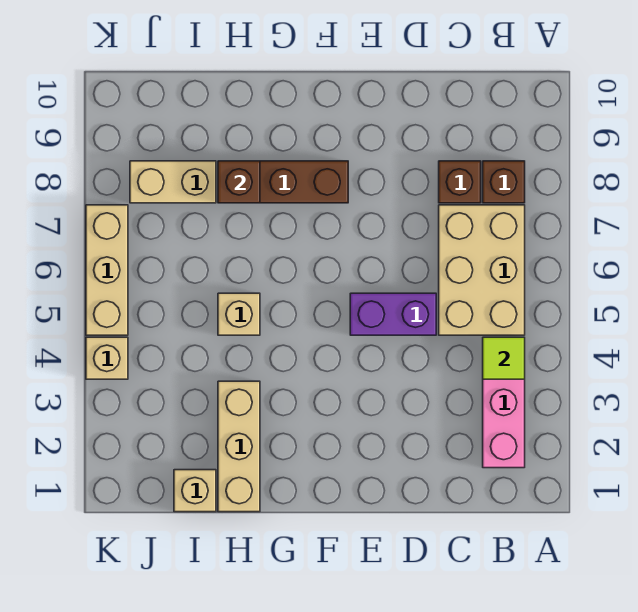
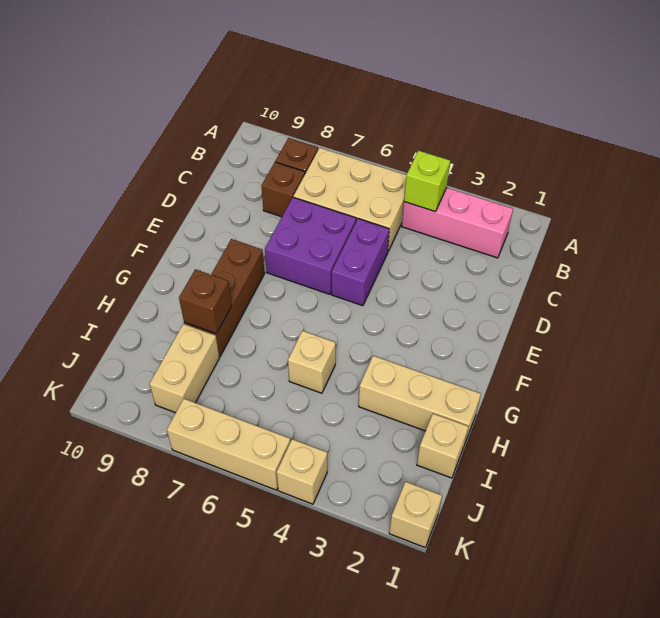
lime tile B4 level 2 -> lime brick B4 level 2
none -> purple brick D6:E7 level 1
none -> tan brick K1 level 1

